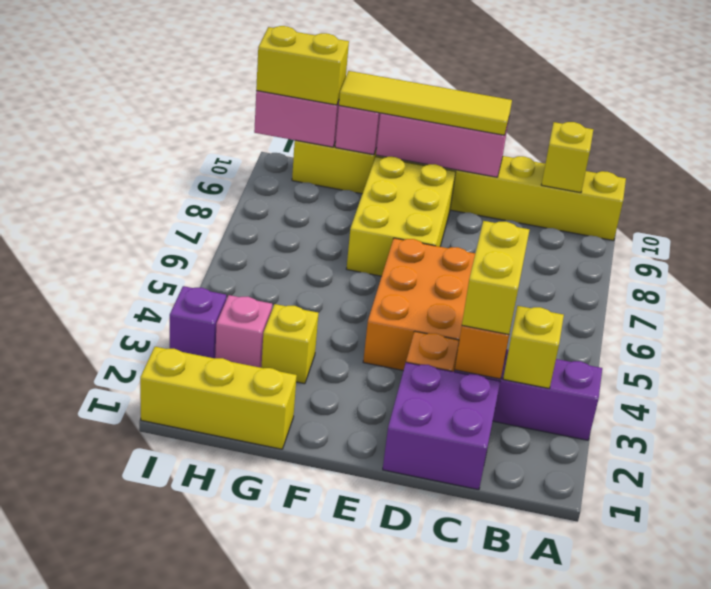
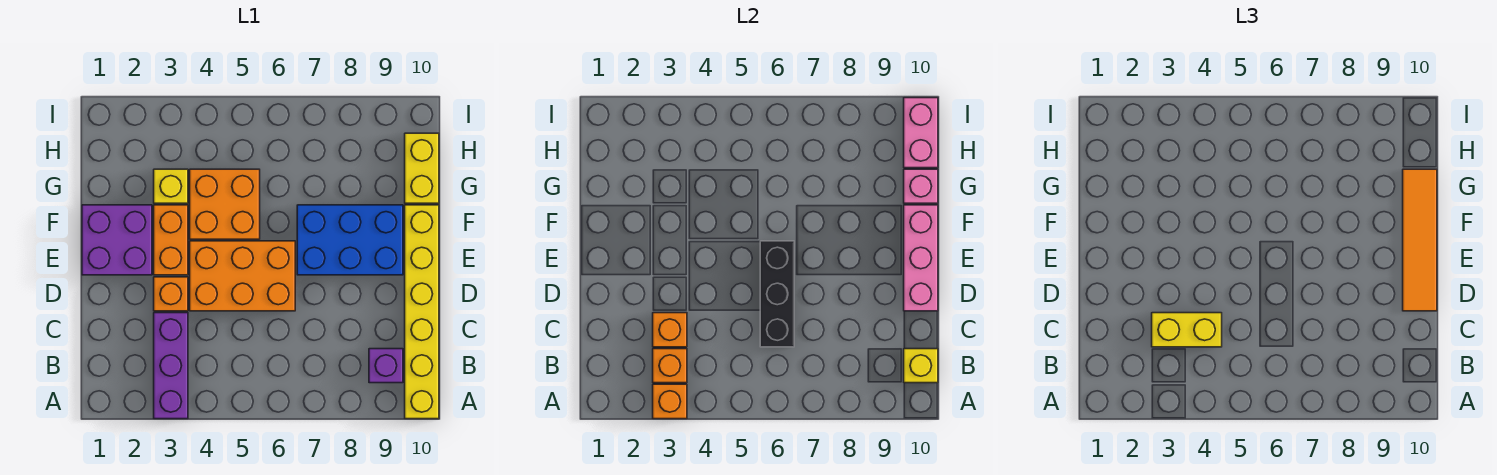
none -> orange brick A3 level 2
yellow brick B3 level 2 -> orange brick B3 level 2
purple brick C1:D2 level 1 -> purple brick E1:F2 level 1
none -> black brick C6:E6 level 2
yellow tile D10:G10 level 3 -> orange tile D10:G10 level 3
none -> orange brick E3:F3 level 1
yellow brick E7:F9 level 1 -> blue brick E7:F9 level 1
none -> orange brick F4:G5 level 1
yellow brick G1:I1 level 1 -> none
pink brick H3 level 1 -> none
yellow brick H10:I10 level 3 -> none
purple brick I3 level 1 -> purple brick B9 level 1

